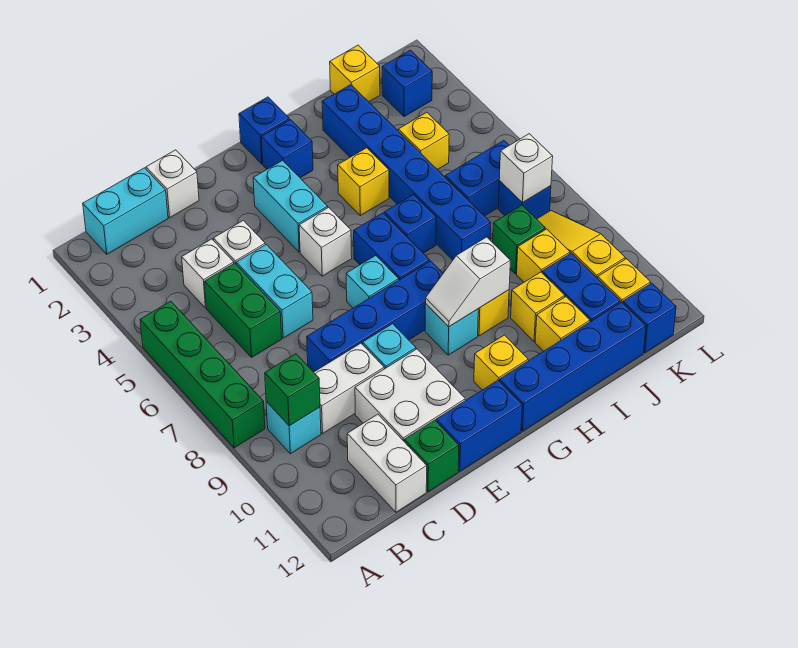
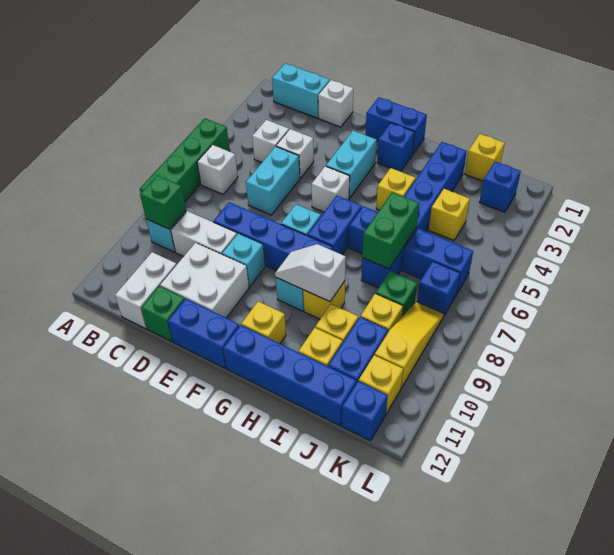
green brick C5:C6 level 1 -> green brick I6:I7 level 2
blue brick G1 level 1 -> blue brick F1:G1 level 1
white brick K7 level 2 -> white brick B6 level 1

